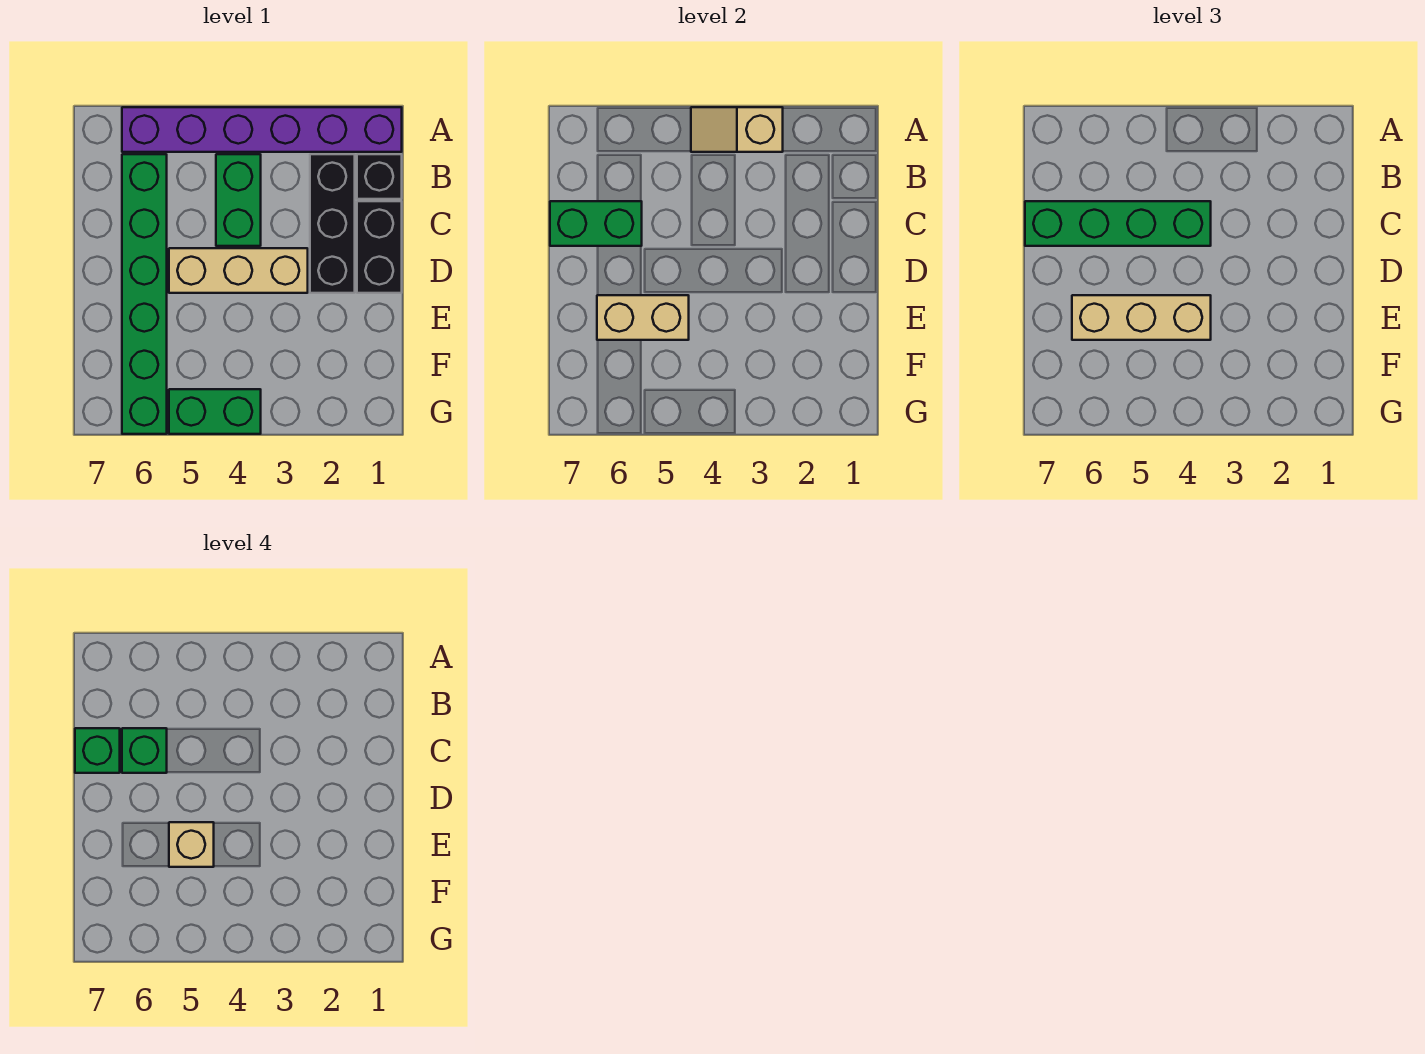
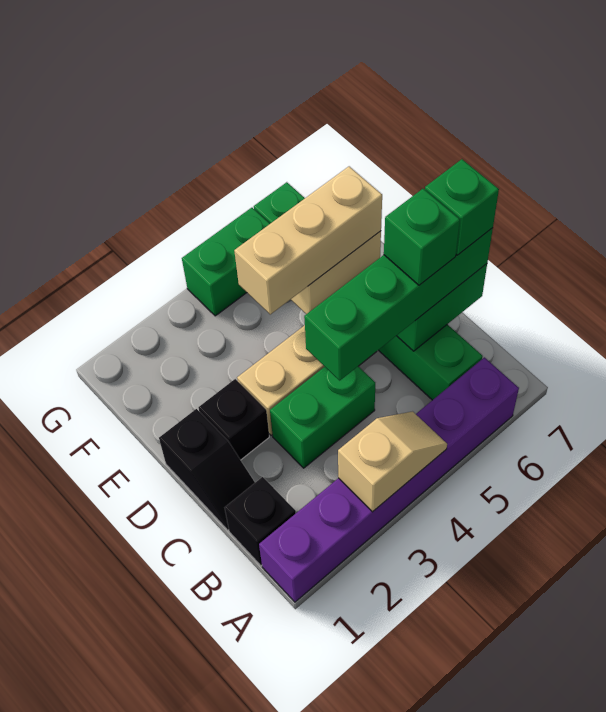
black brick B2:D2 level 1 -> black brick D2 level 1
green brick B4:C4 level 1 -> green brick C3:C4 level 1
black brick C1:D1 level 1 -> black slope C1:D1 level 1 top D
tan brick E5 level 4 -> none

